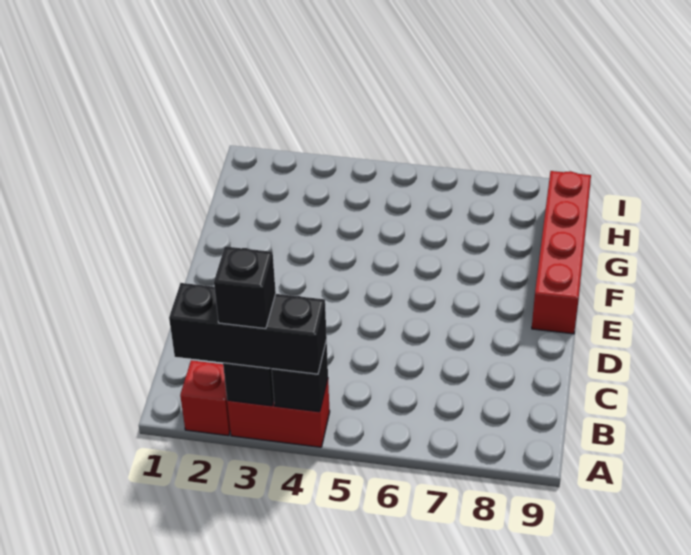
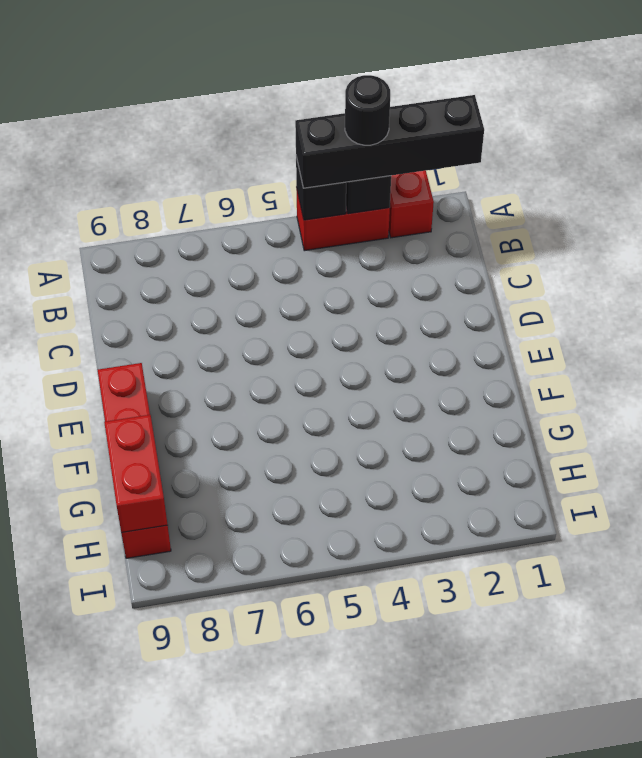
black brick A2:A4 level 3 -> black brick A1:A4 level 3
black brick A3 level 4 -> black round brick A3 level 4
none -> red brick G9:H9 level 2

